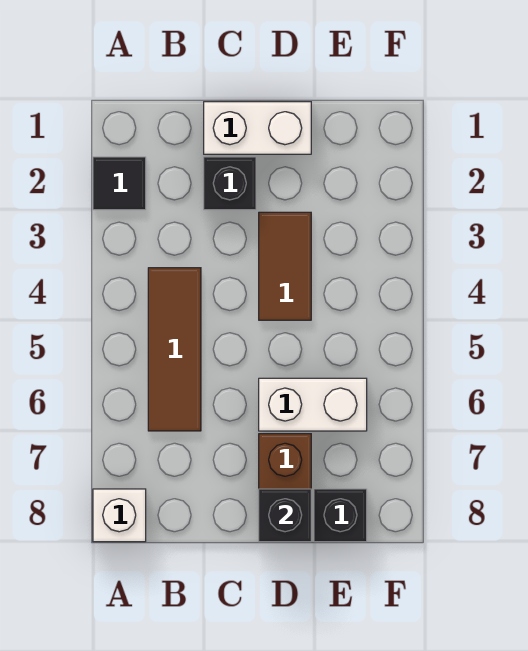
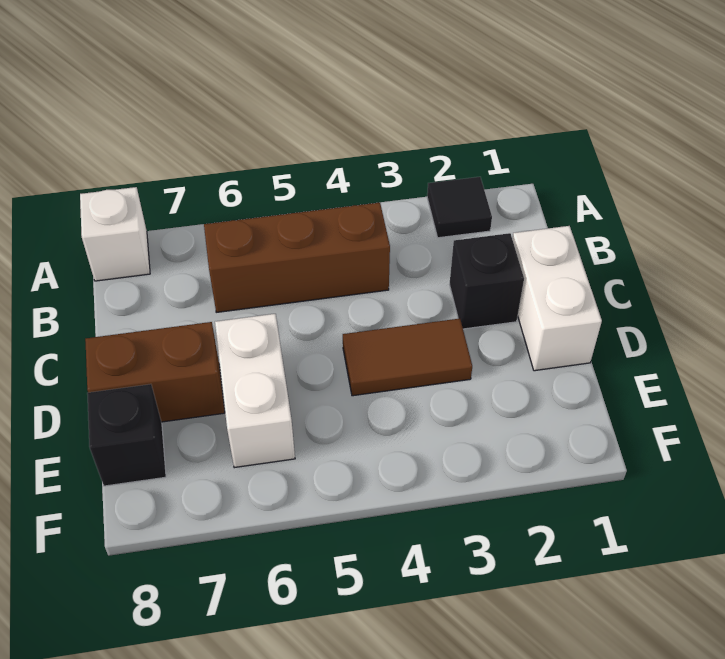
brown tile B4:B6 level 1 -> brown brick B4:B6 level 1
black brick D8 level 2 -> none

